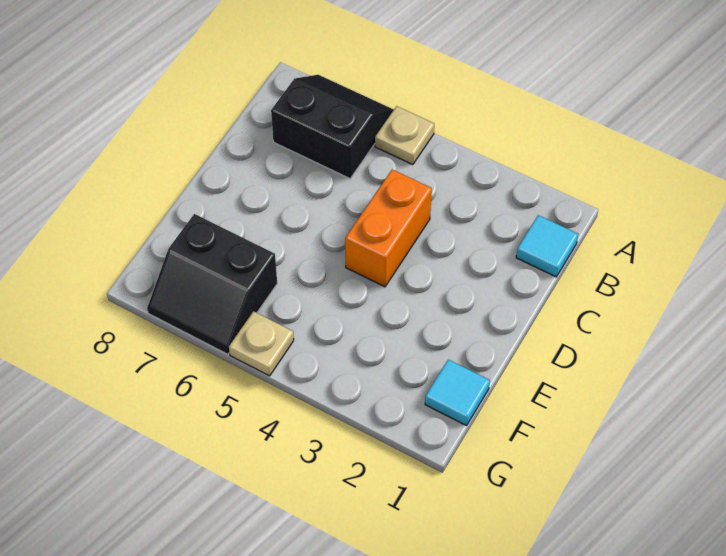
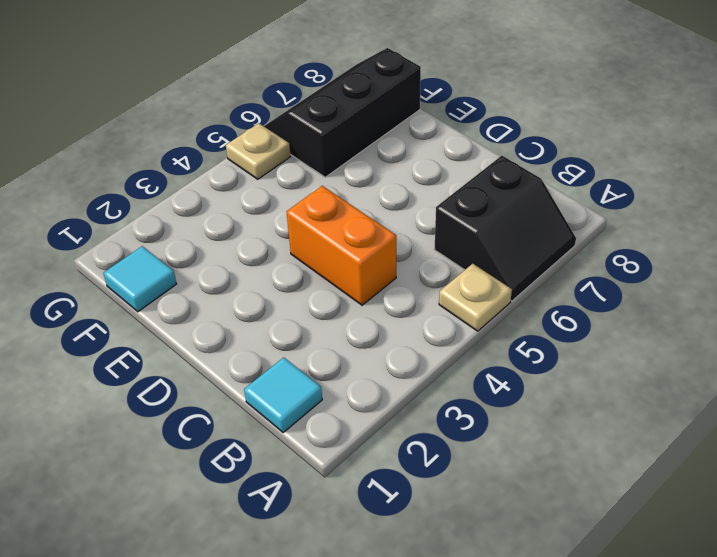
black slope F6:G7 level 1 top F -> black slope F6:G8 level 1 top F

